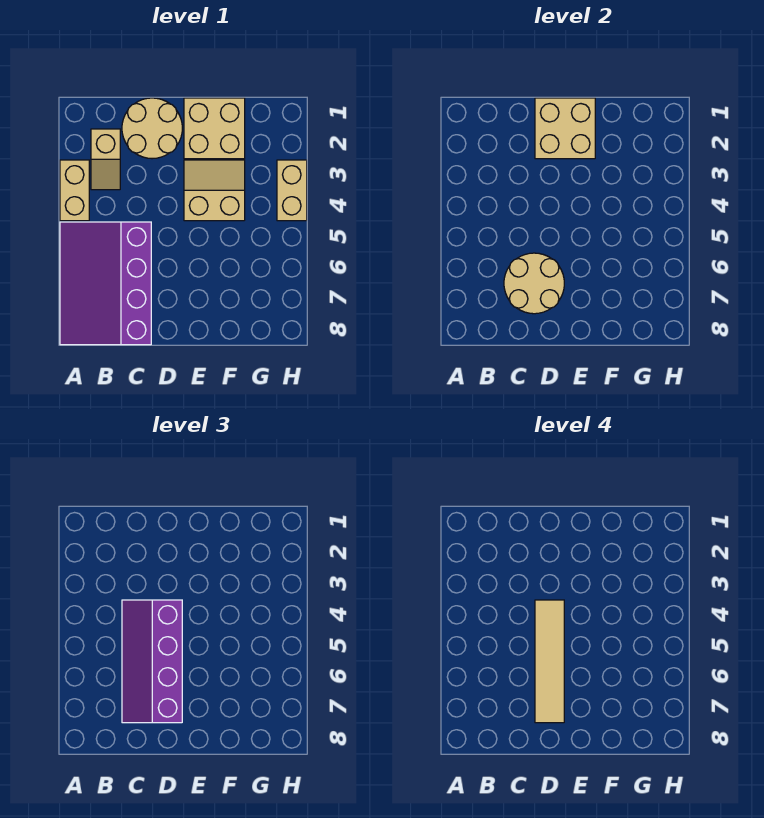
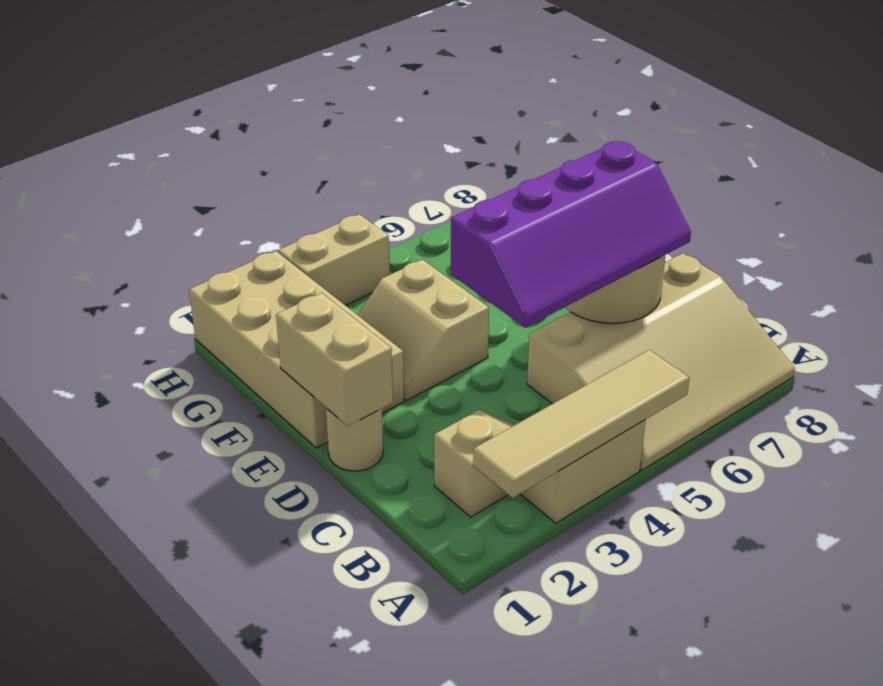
purple slope A5:C8 level 1 top C -> tan slope A5:C8 level 1 top C
tan round brick C1:D2 level 1 -> tan round brick D1 level 1
tan brick D1:E2 level 2 -> tan brick D1:E1 level 2
tan tile D4:D7 level 4 -> tan tile A2:A5 level 2
tan brick E1:F2 level 1 -> tan brick E1:H2 level 1

